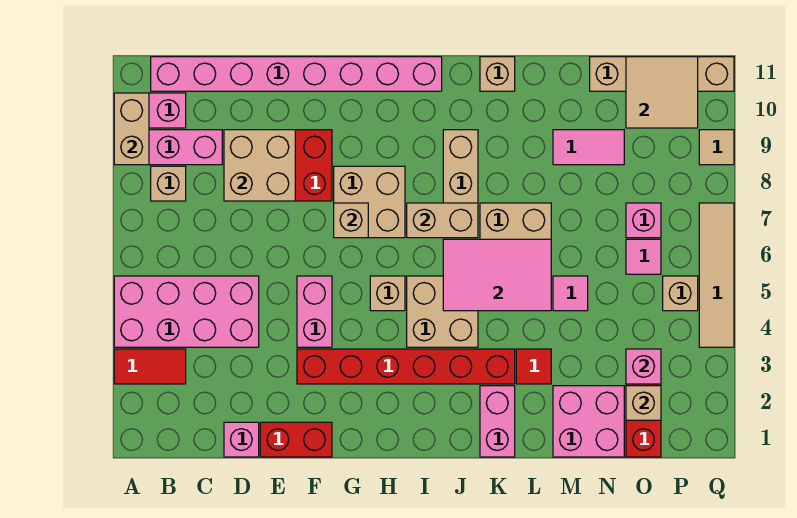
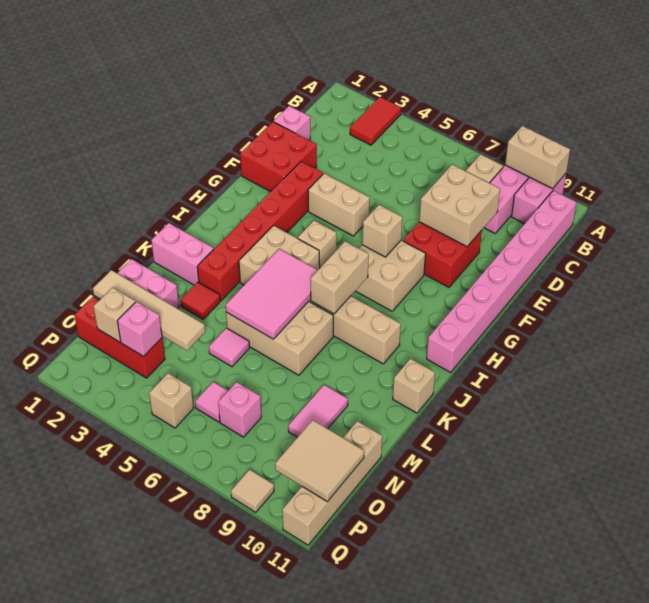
pink brick A4:D5 level 1 -> none
red brick E1:F1 level 1 -> red brick E1:F2 level 1
pink brick F4:F5 level 1 -> tan brick F4:F5 level 1
tan tile Q4:Q7 level 1 -> tan tile N1:N4 level 2

